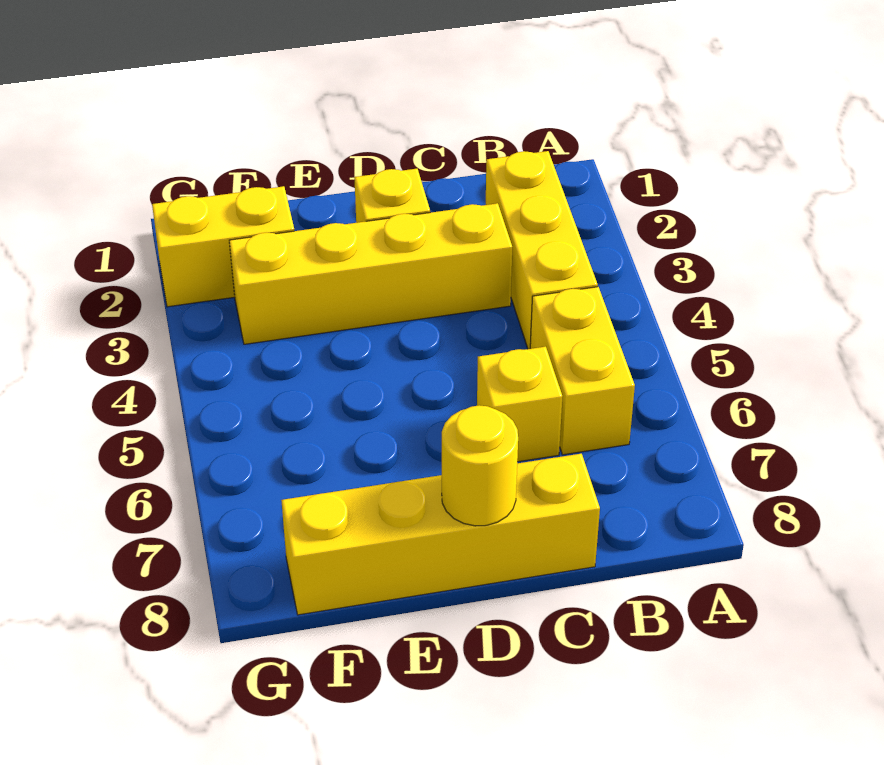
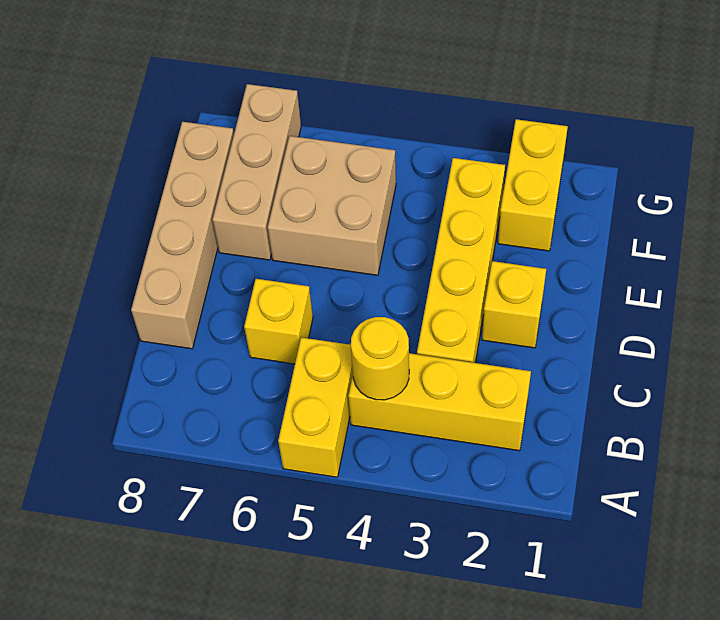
yellow brick B5:B6 level 1 -> yellow brick A5:B5 level 1
yellow brick C8:F8 level 1 -> tan brick C8:F8 level 1
yellow round brick D8 level 2 -> yellow round brick B4 level 2
none -> tan brick E5:F6 level 1
none -> tan brick E7:G7 level 1

